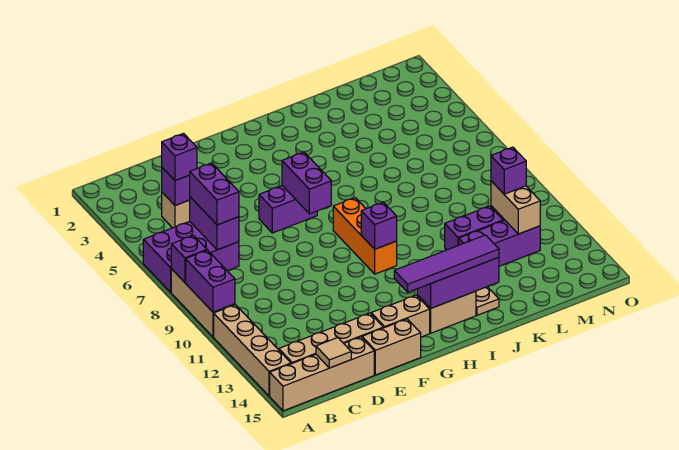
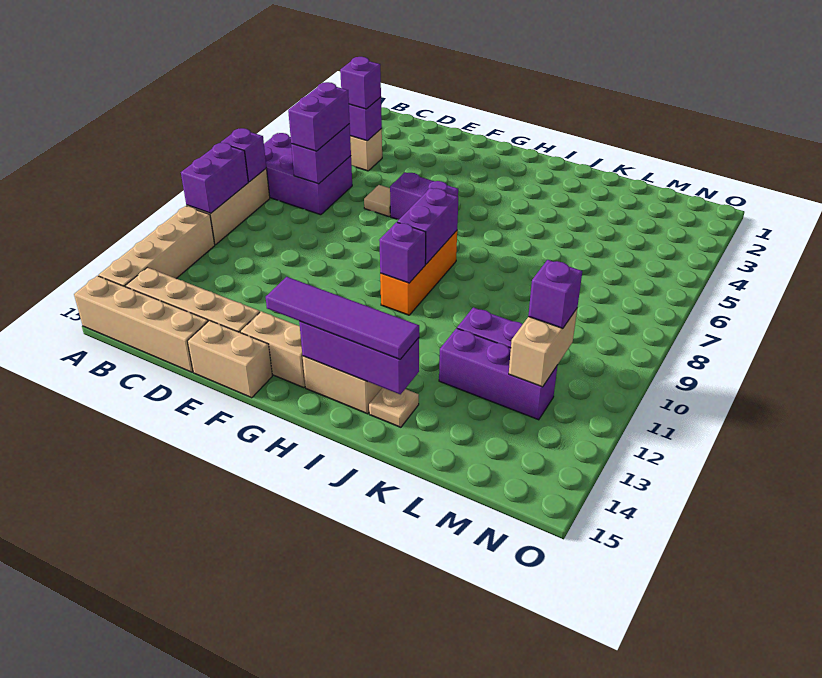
tan tile C15 level 2 -> tan tile E6 level 1
purple brick G6:G7 level 2 -> purple brick H8:H9 level 2

